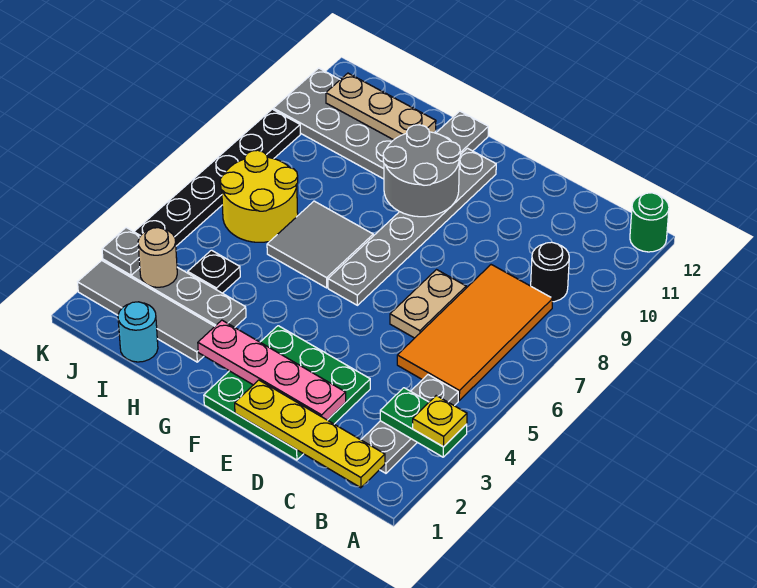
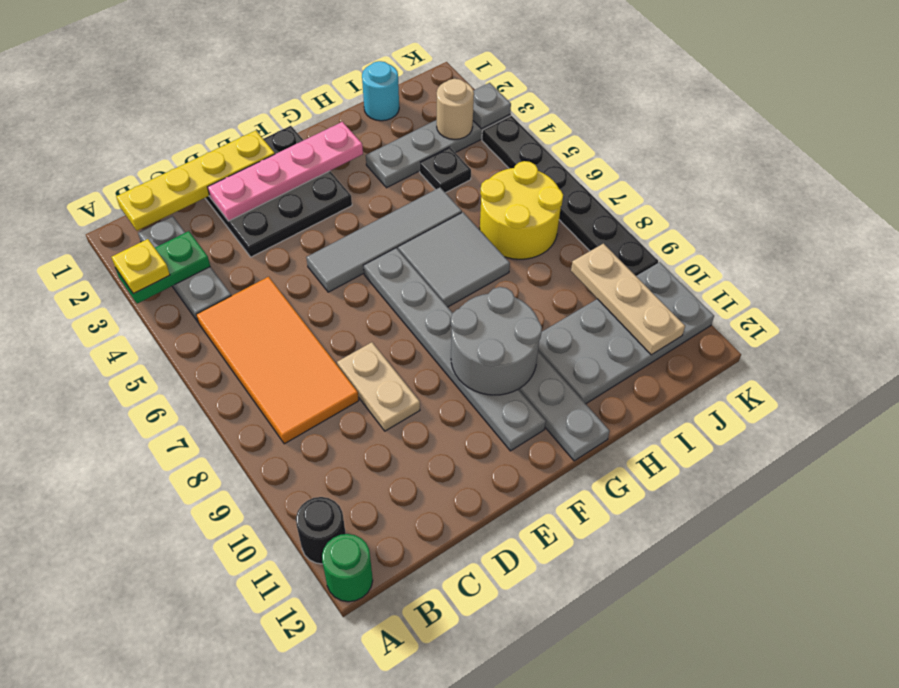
black round brick B9 level 1 -> black round brick A11 level 1
green plate D1:F3 level 1 -> black plate D1:F3 level 1
tan plate D6:D7 level 1 -> tan plate D8:D9 level 1
grey tile H2:K2 level 1 -> grey tile E5:H5 level 1
tan plate H11:J11 level 2 -> tan plate J9:J11 level 2

